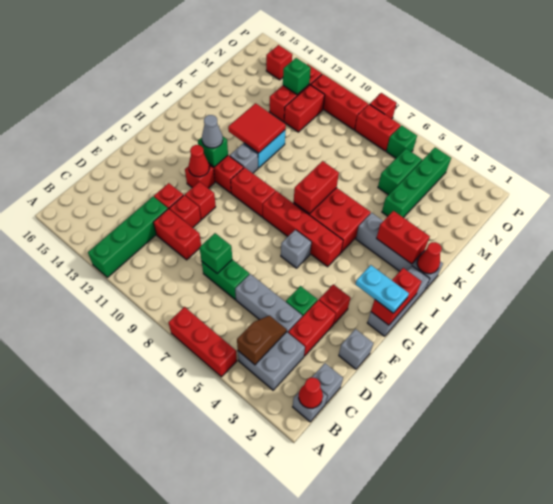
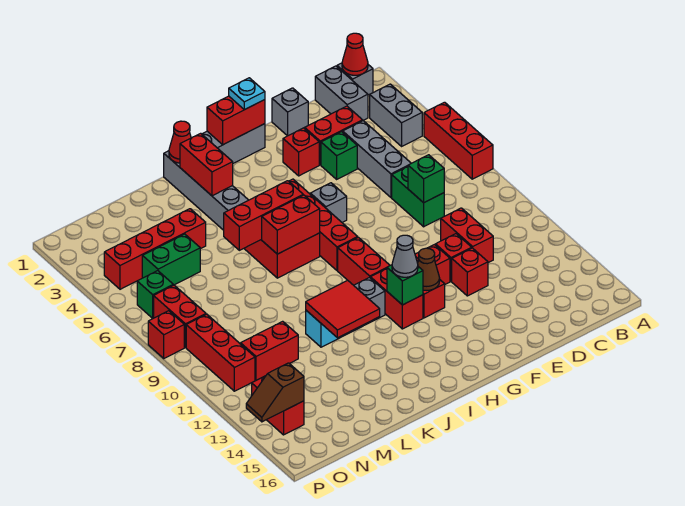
green brick A12:D12 level 1 -> none
grey brick B3:C4 level 1 -> grey brick B3:B4 level 1
brown slope B4:C4 level 2 top B -> brown slope O14:P14 level 2 top O
grey brick C1 level 1 -> grey brick C1:C2 level 1
cyan plate G1:G2 level 3 -> cyan plate G1 level 3
red cone G12 level 2 -> brown cone G12 level 2
green brick L4:O4 level 1 -> red brick L4:O4 level 1
red brick M12:O12 level 1 -> red brick I6:K6 level 2
green brick N12 level 2 -> none
red brick O14 level 1 -> red brick O13:O14 level 1

